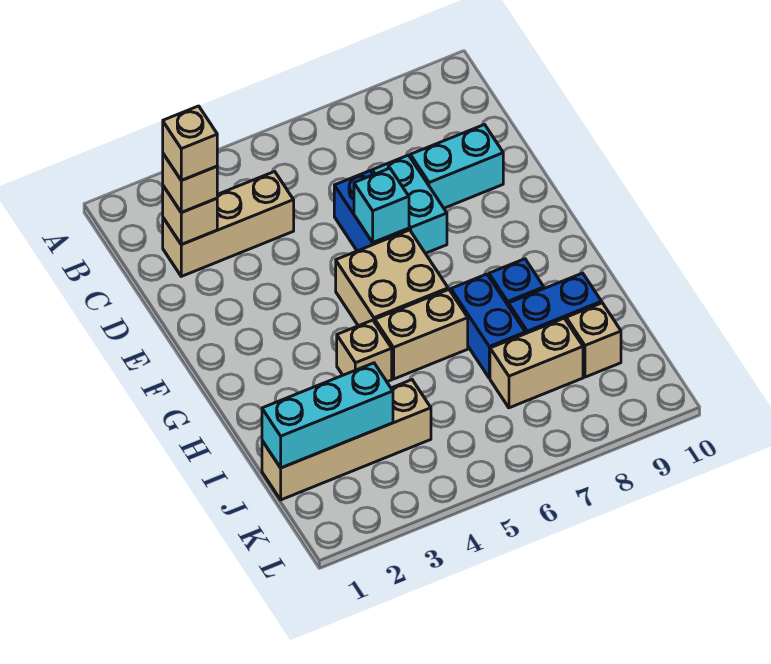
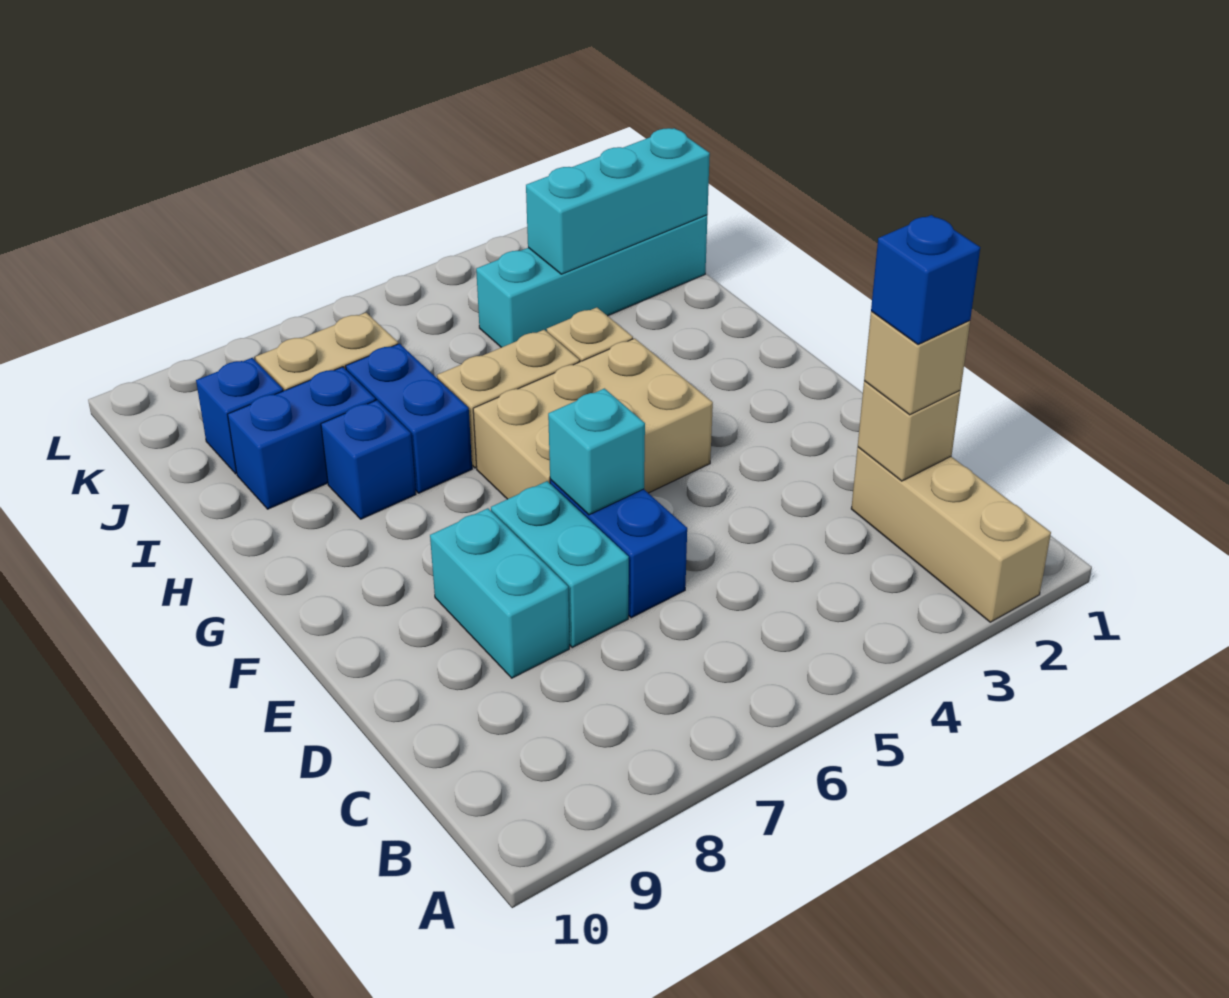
tan brick C2:C4 level 1 -> tan brick A2:C2 level 1
tan brick C2 level 4 -> blue brick C2 level 4
cyan brick D8:D9 level 1 -> cyan brick D8:E8 level 1
tan brick F5:G6 level 1 -> tan brick F4:G6 level 1
tan brick J1:J4 level 1 -> cyan brick J1:J4 level 1
tan brick J9 level 1 -> blue brick J9 level 1

